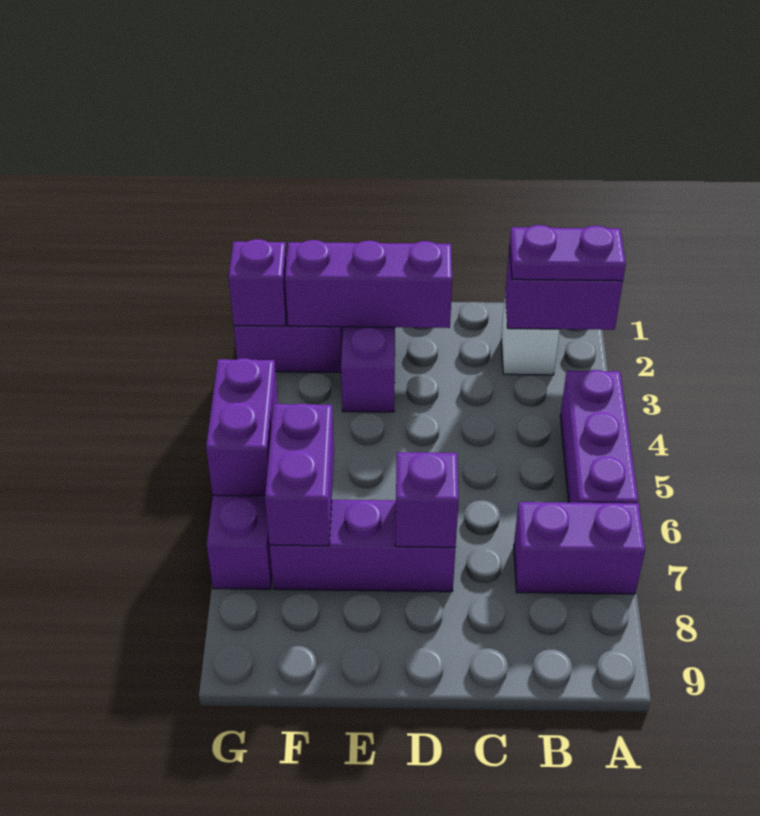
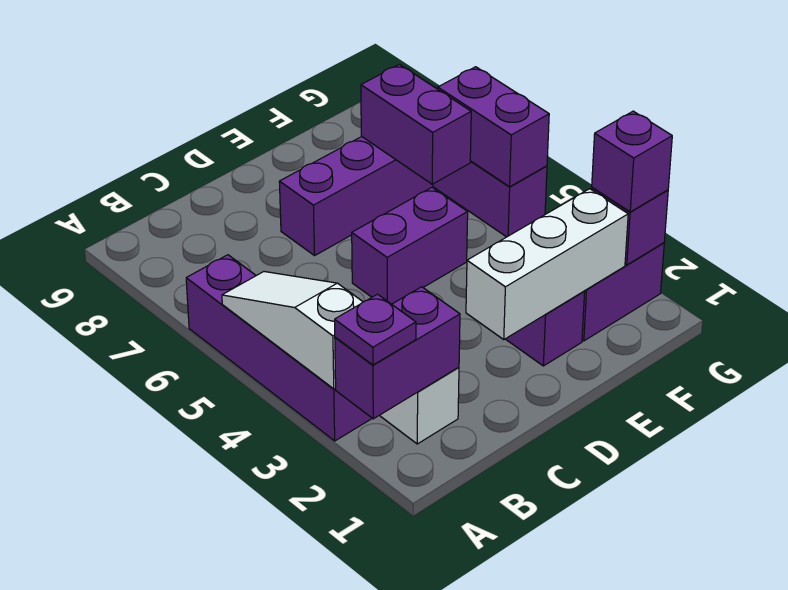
purple plate A2:B2 level 3 -> purple plate A2 level 3
none -> white slope A3:A5 level 2 top 3
purple brick A4:A6 level 1 -> purple brick A3:A6 level 1
purple brick A7:B7 level 1 -> purple brick D5:E5 level 1
purple brick D2:F2 level 2 -> white brick D2:F2 level 2
purple brick D7 level 2 -> purple brick G2 level 3

